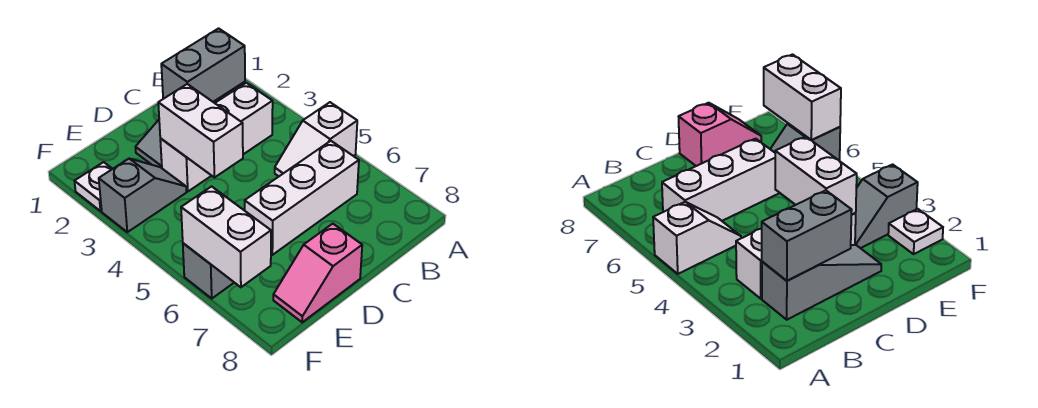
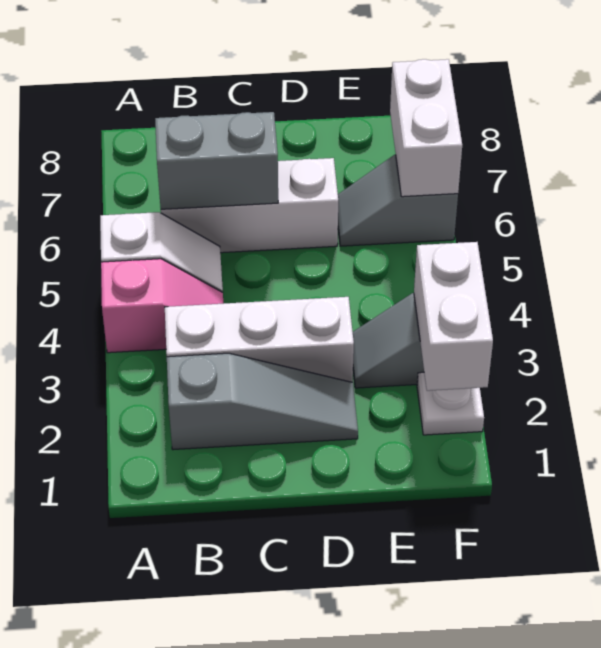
grey brick B2:C2 level 2 -> grey brick B6:C6 level 2
white brick D3:D4 level 2 -> white brick F2:F3 level 2
pink slope D8:E8 level 1 top D -> pink slope A4:B4 level 1 top A

